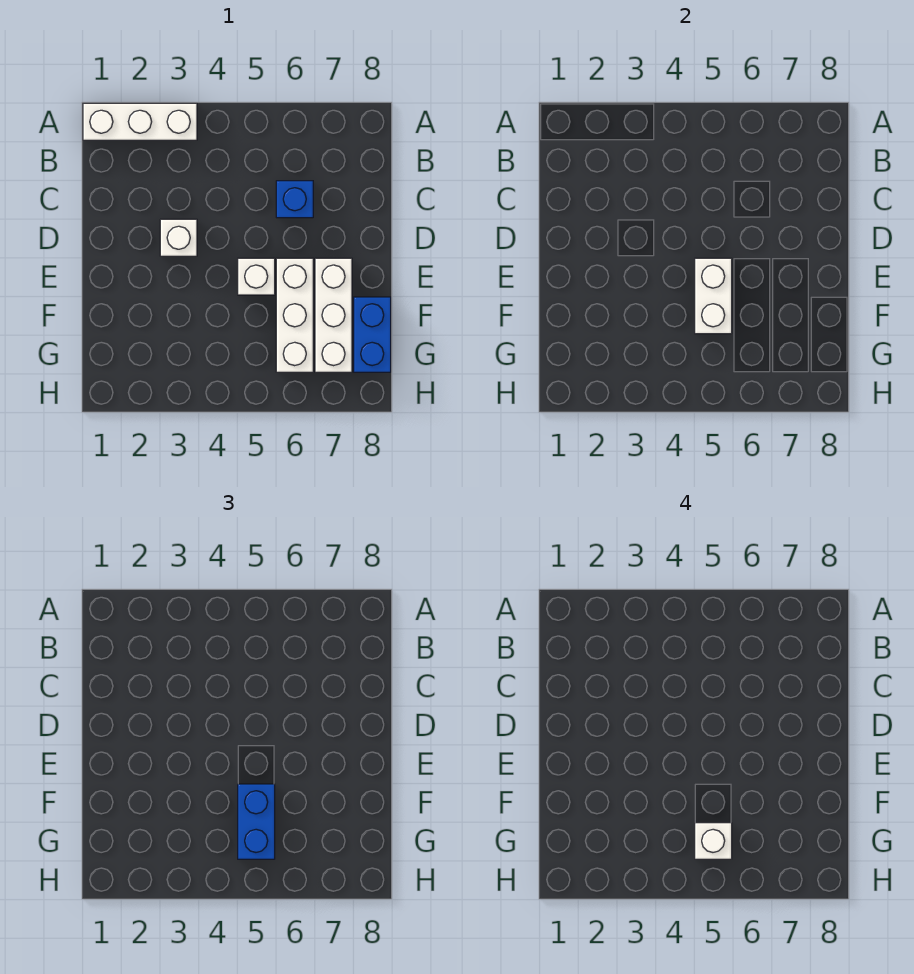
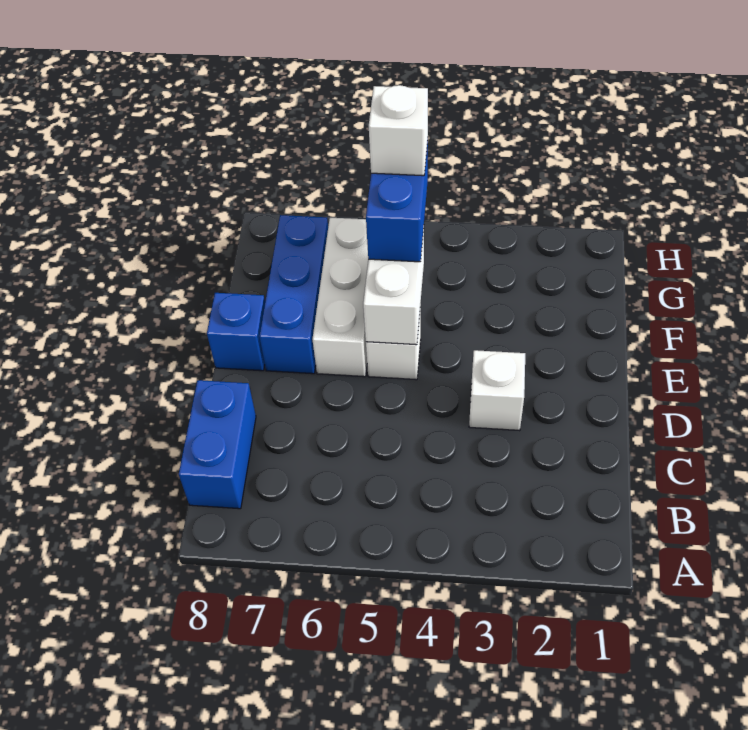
white brick A1:A3 level 1 -> none
blue brick C6 level 1 -> blue brick E8 level 1
white brick E7:G7 level 1 -> blue brick E7:G7 level 1
blue brick F8:G8 level 1 -> blue brick B8:C8 level 1

